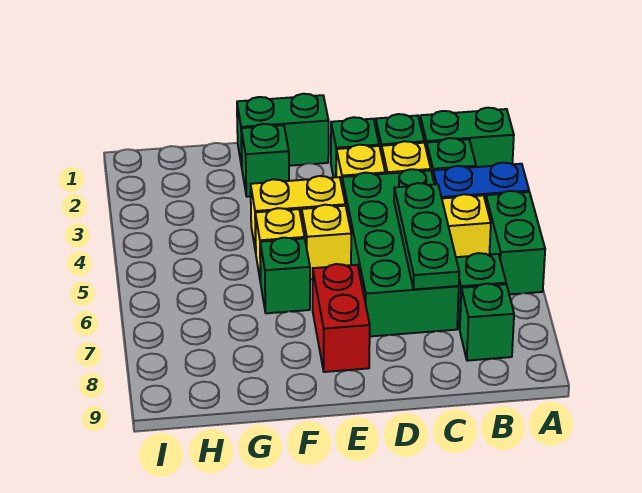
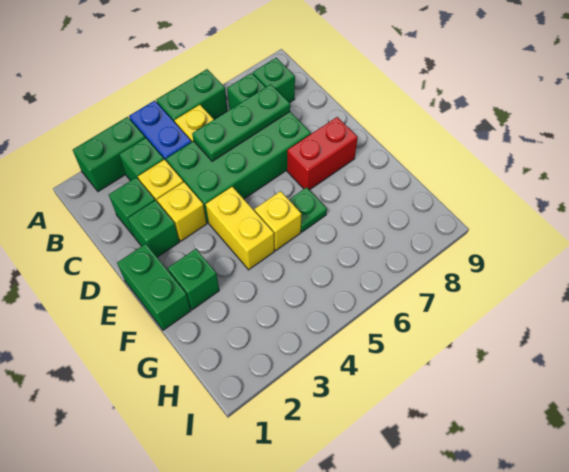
green brick A2:B2 level 1 -> green brick A2:A3 level 1
yellow brick E5 level 1 -> none
green brick F6 level 1 -> green plate F6 level 1

